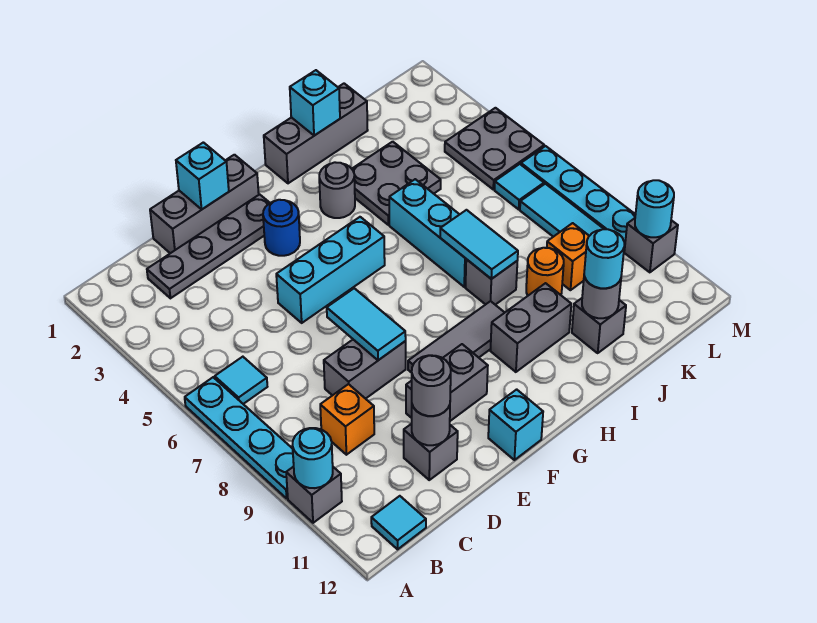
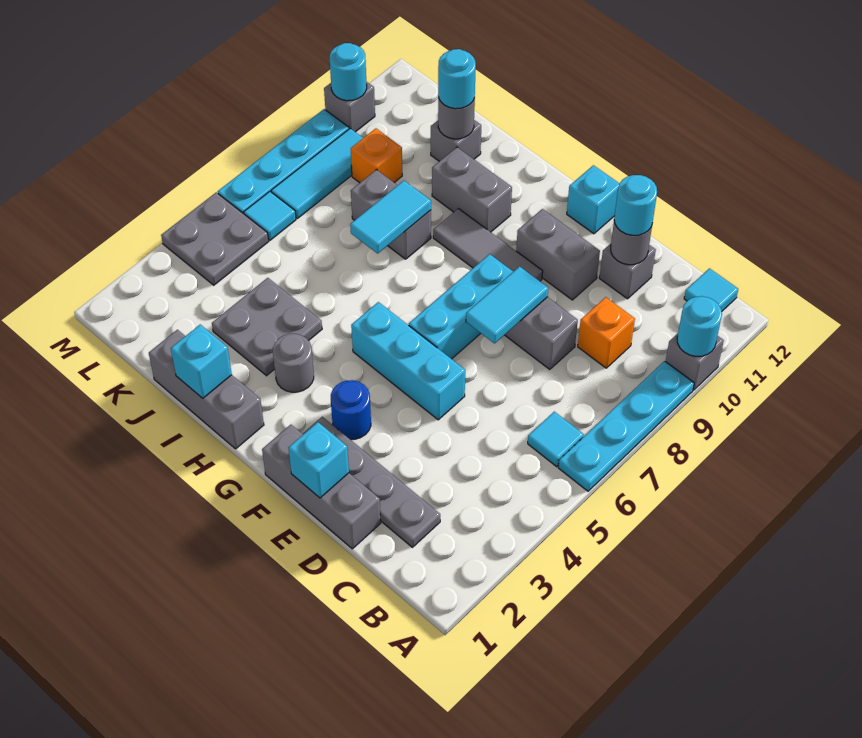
grey round brick D11 level 3 -> cyan round brick D11 level 3
cyan brick I5:I7 level 1 -> cyan brick F6:F8 level 1
grey brick I8 level 1 -> grey brick I8:J8 level 1
orange round brick J9 level 1 -> none

